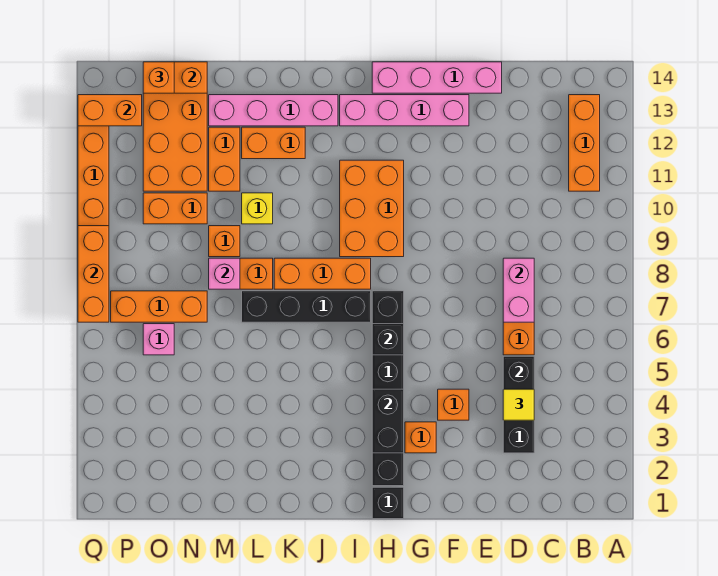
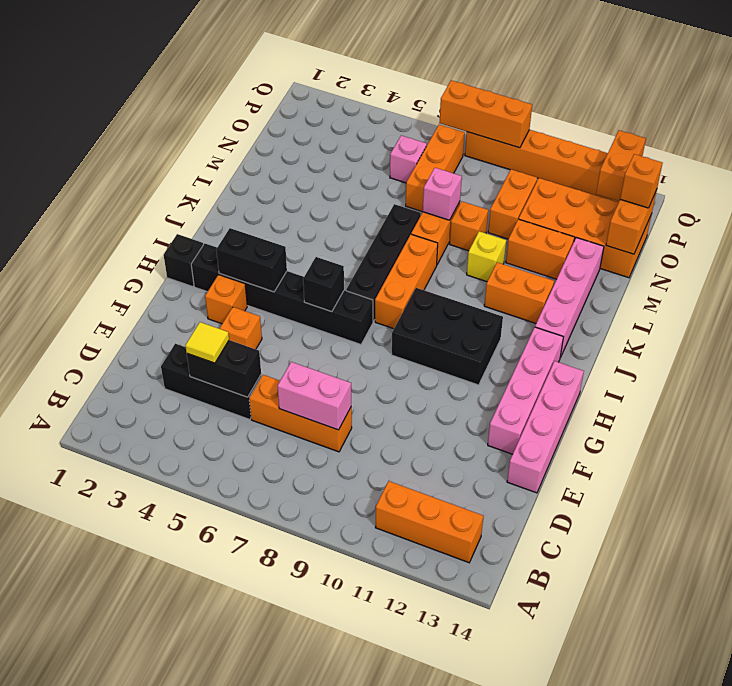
orange brick H9:I11 level 1 -> black brick H9:I11 level 1
orange brick K12:L12 level 1 -> orange brick K11:K12 level 1

